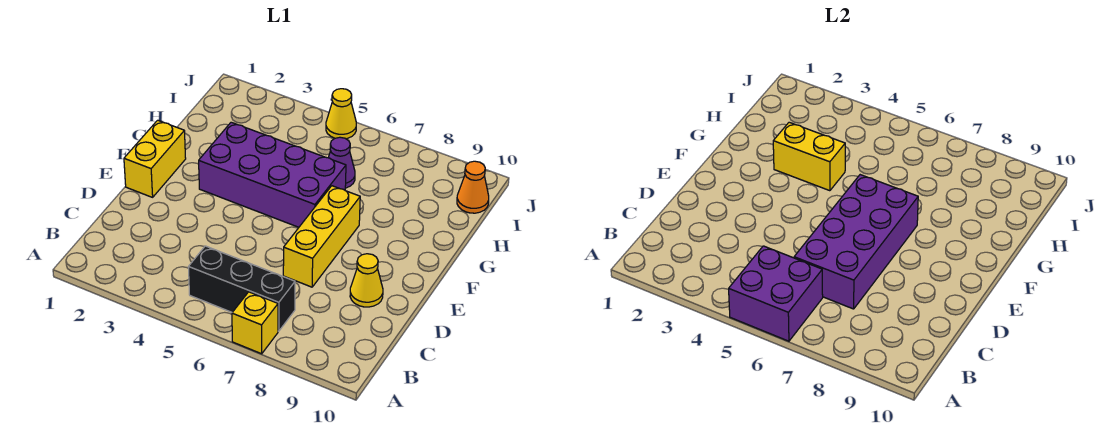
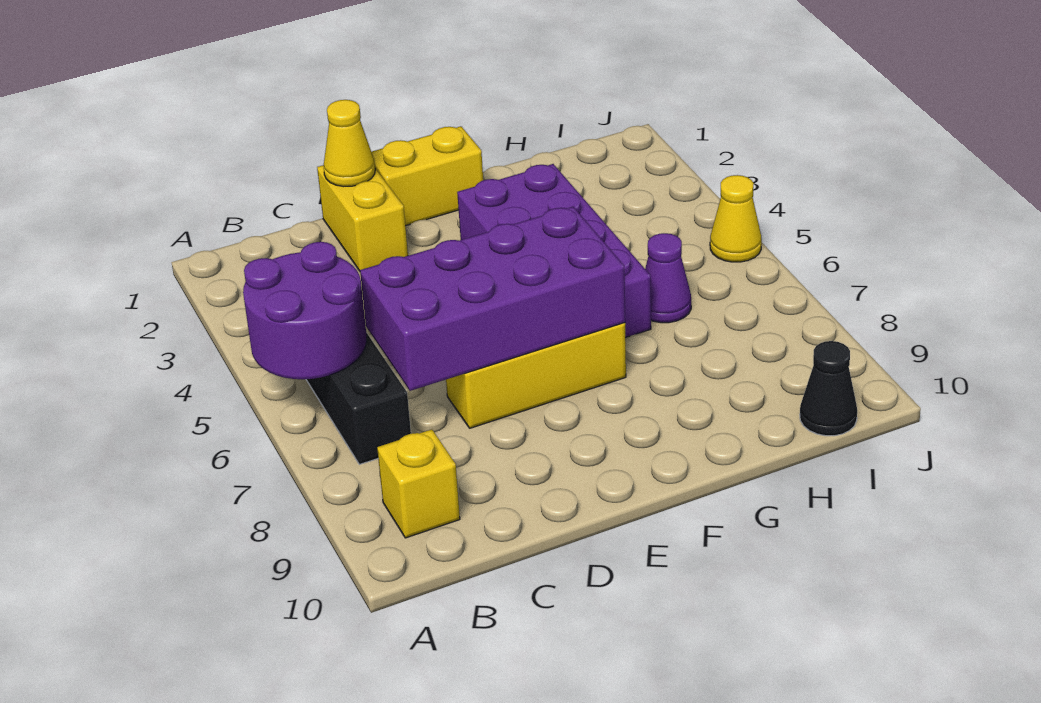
purple brick A5:B6 level 2 -> purple round brick A5:B6 level 2
yellow brick A7 level 1 -> yellow brick B9 level 1
yellow cone D9 level 1 -> yellow cone D1 level 2
yellow brick G3:G4 level 2 -> yellow brick D1:D2 level 1
orange cone I10 level 1 -> black cone I10 level 1

